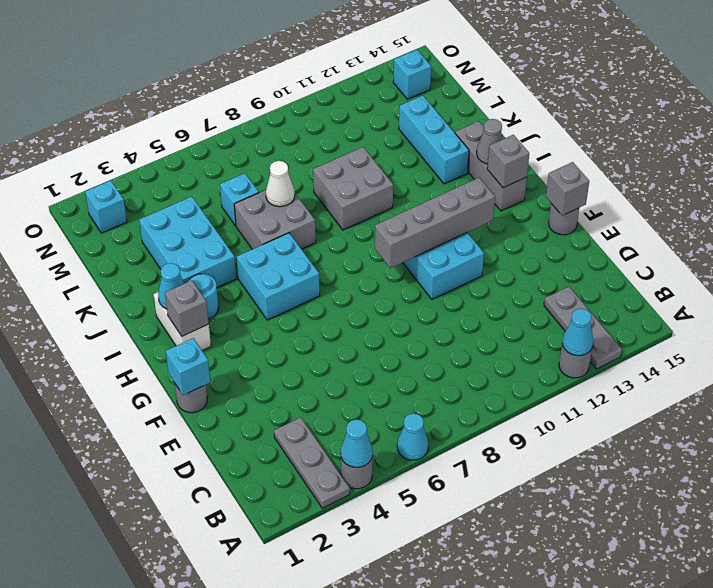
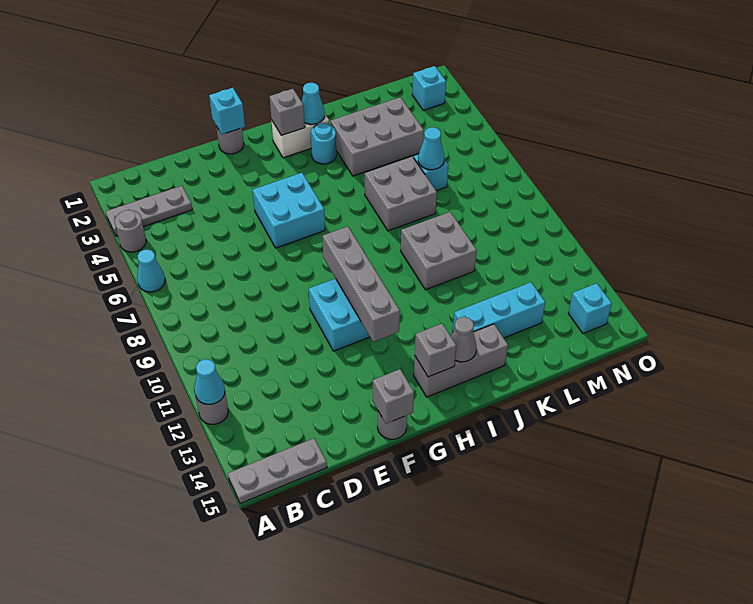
cyan cone A4 level 2 -> cyan cone L6 level 2
grey plate A13:C13 level 1 -> grey plate A15:C15 level 1
cyan brick H5:I6 level 1 -> cyan brick F5:G6 level 1
cyan brick J3:L4 level 1 -> grey brick J3:L4 level 1
white cone K7 level 2 -> none

